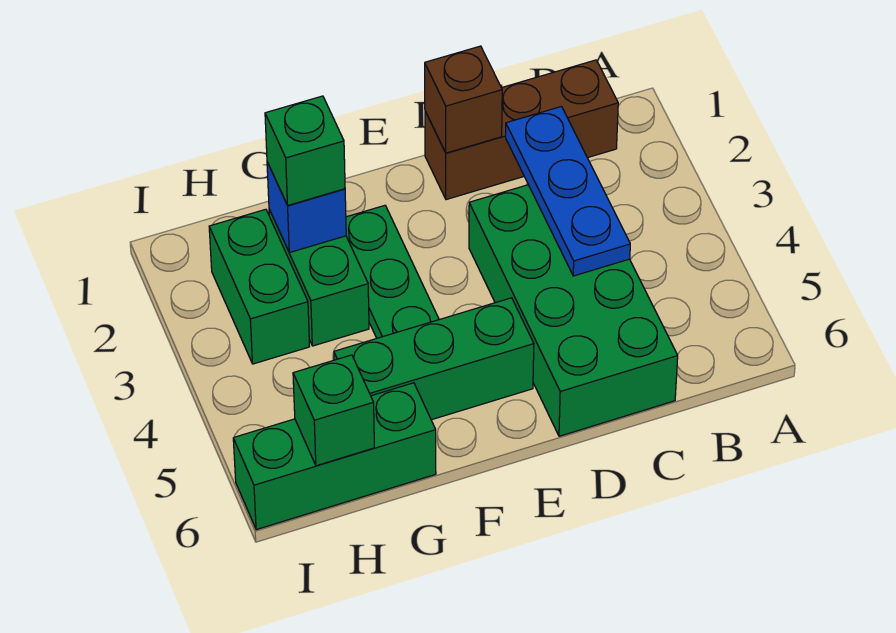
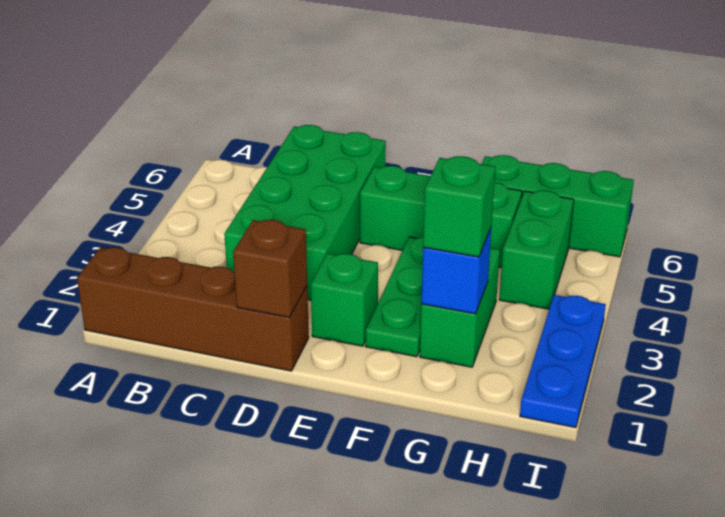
brown brick B1:D1 level 1 -> brown brick A1:D1 level 1
blue plate C2:C4 level 2 -> blue plate I1:I3 level 1
green brick H2:H3 level 1 -> green brick H4:H5 level 1
green brick H6 level 2 -> green brick E2 level 1

